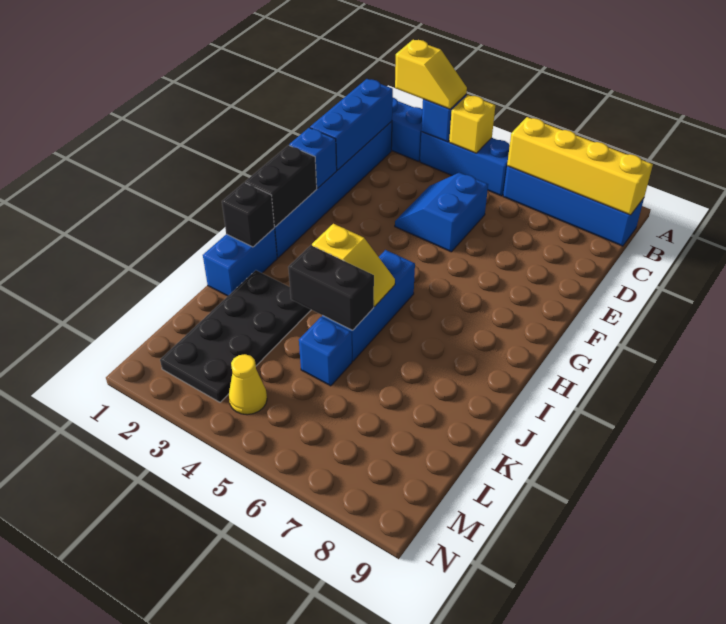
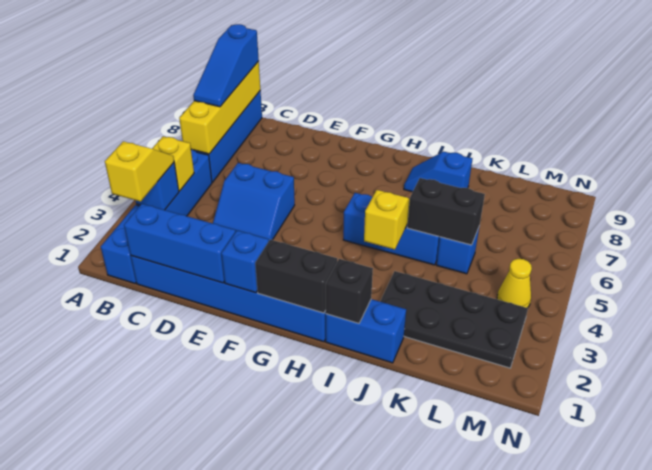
none -> blue slope B7:B9 level 3 top 9
none -> blue slope I8:J8 level 1 top J
black brick J4:J5 level 2 -> black brick J5:K5 level 2

